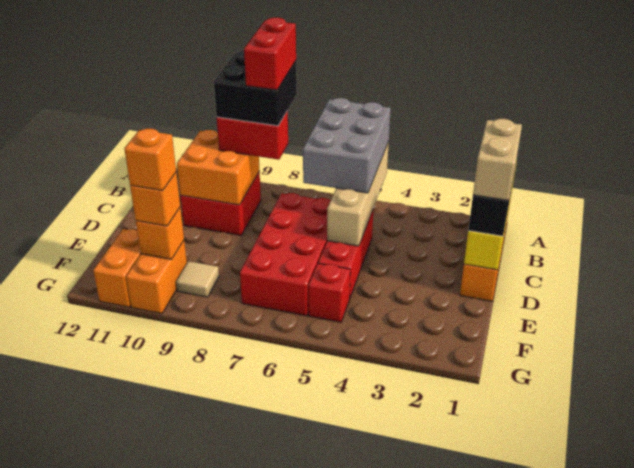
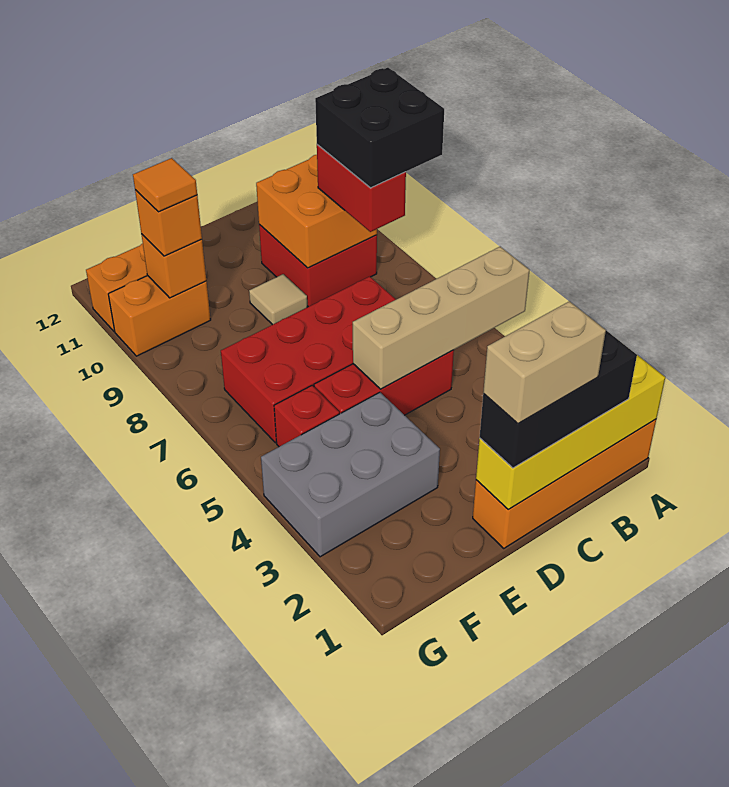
grey brick A5:C6 level 3 -> grey brick E3:G4 level 1
red brick A8:B8 level 5 -> none
tan tile F9 level 1 -> tan tile D9 level 1
orange brick F10 level 4 -> orange tile F10 level 4

